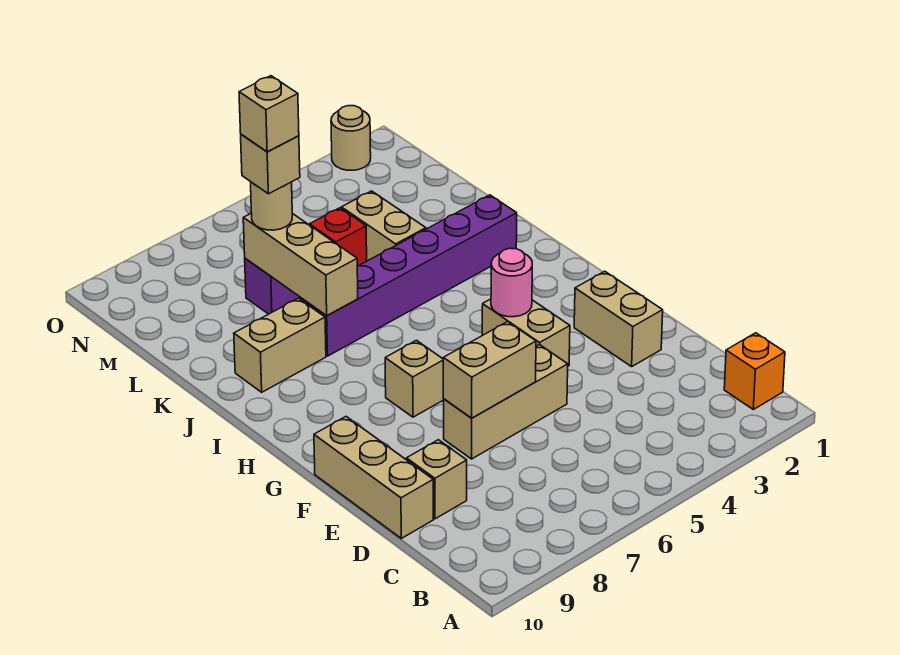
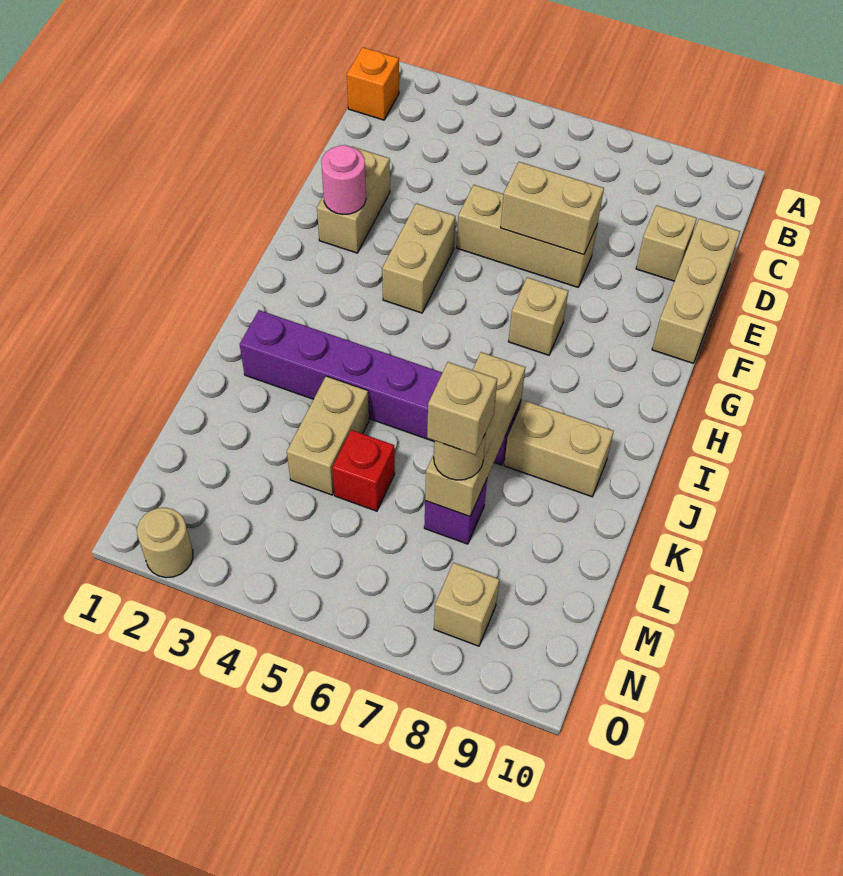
pink round brick G4 level 2 -> pink round brick F2 level 2
tan brick L7 level 5 -> tan brick N8 level 1

